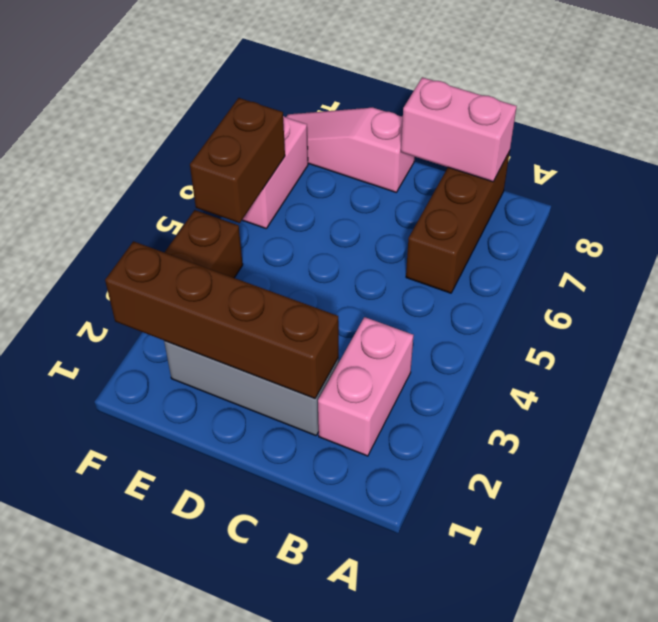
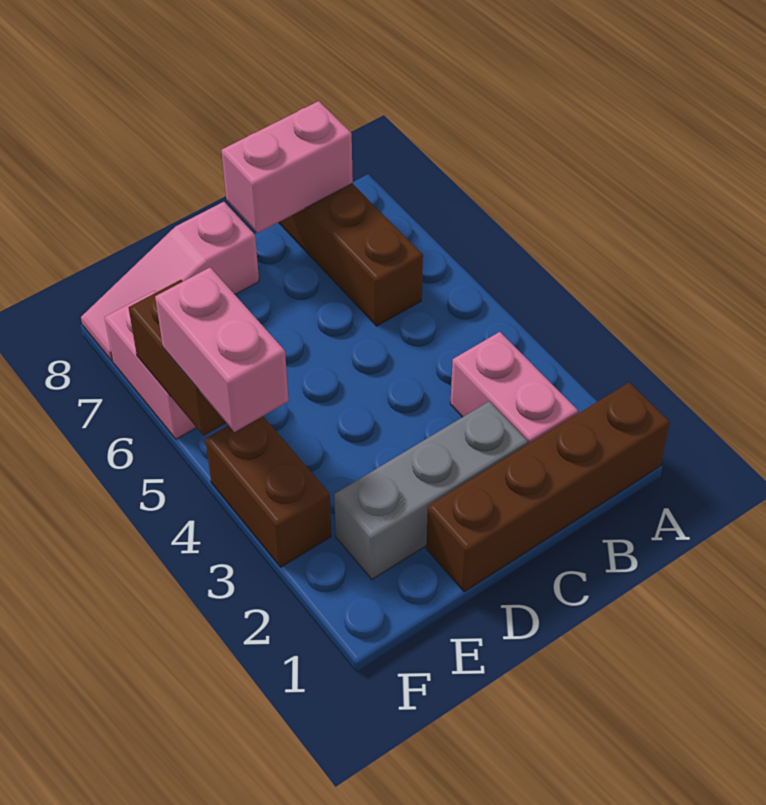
brown brick C2:F2 level 2 -> brown brick A1:D1 level 1
none -> pink brick F4:F5 level 3

